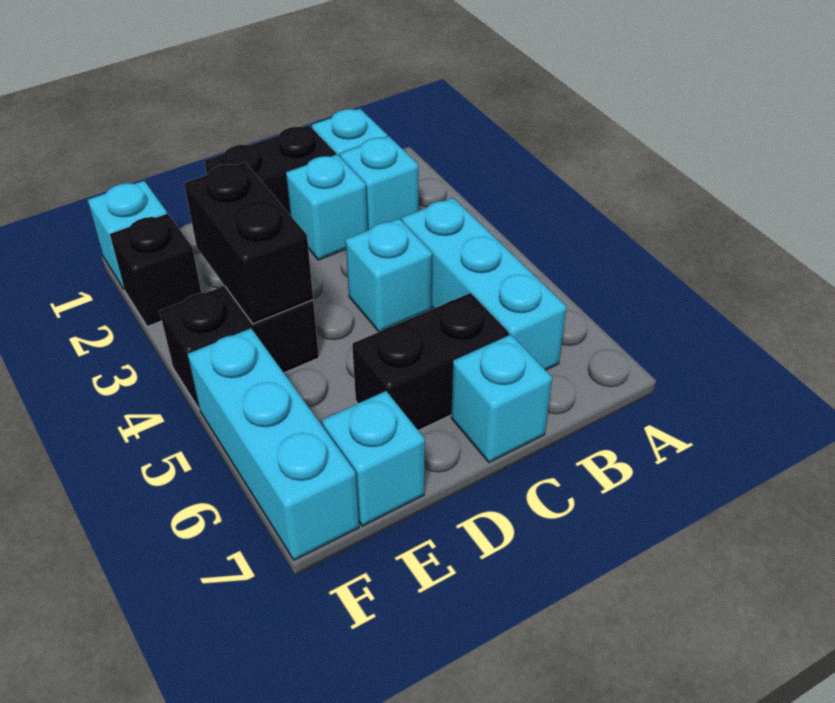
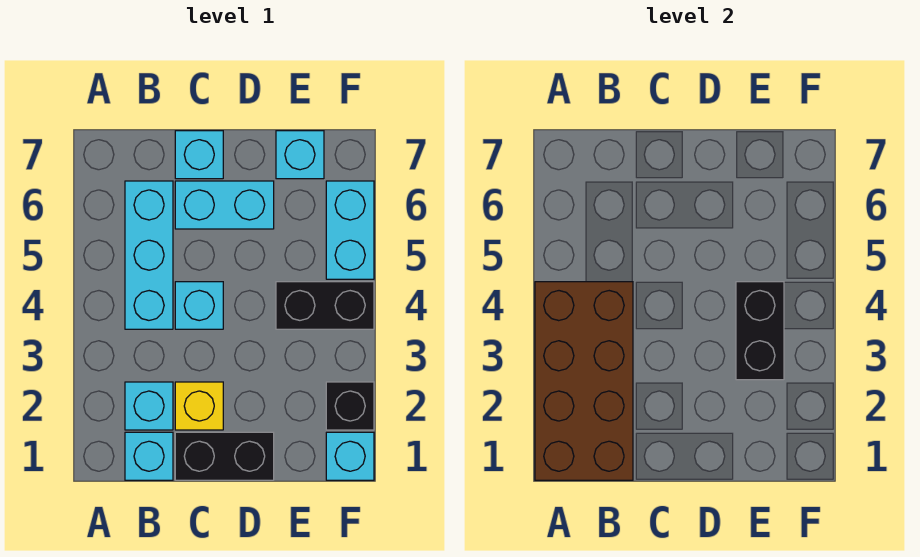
none -> brown brick A1:B4 level 2
cyan brick C2 level 1 -> yellow brick C2 level 1
black brick C6:D6 level 1 -> cyan brick C6:D6 level 1
cyan brick F5:F7 level 1 -> cyan brick F5:F6 level 1

